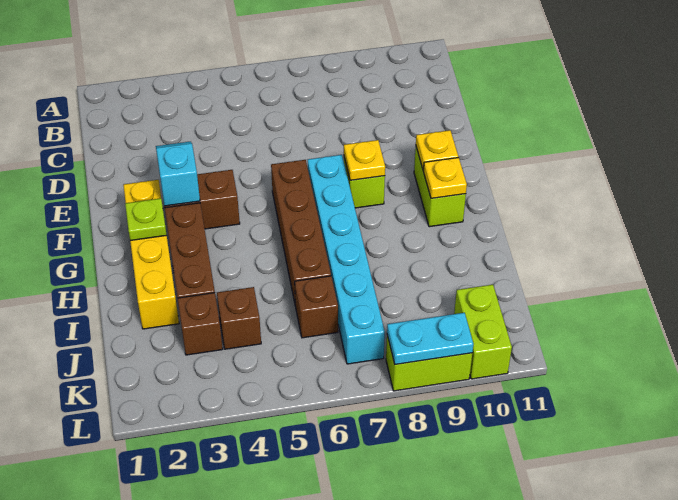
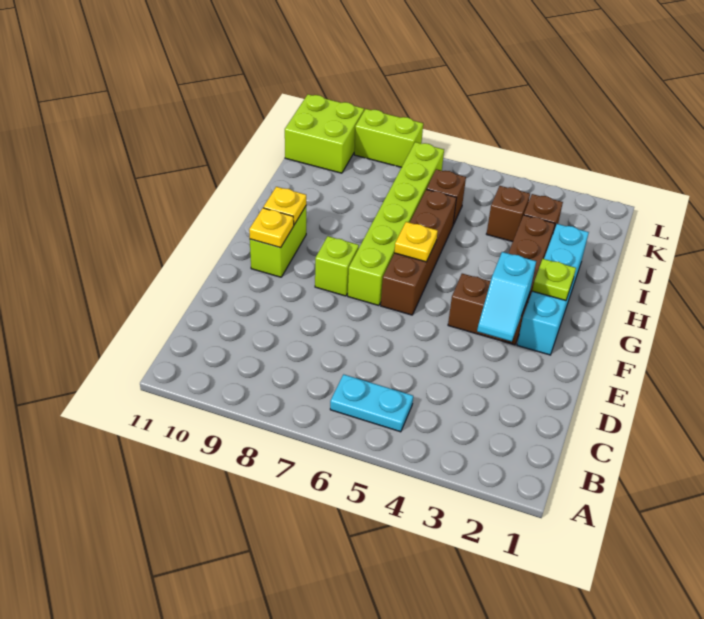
yellow brick F2:I2 level 1 -> cyan brick F2:I2 level 1
cyan brick F7:K7 level 1 -> lime brick F7:K7 level 1
yellow plate F8 level 2 -> yellow plate G6 level 2
lime brick K10:L10 level 1 -> lime brick K10:L11 level 1
cyan plate L8:L9 level 2 -> cyan plate B5:B6 level 1

